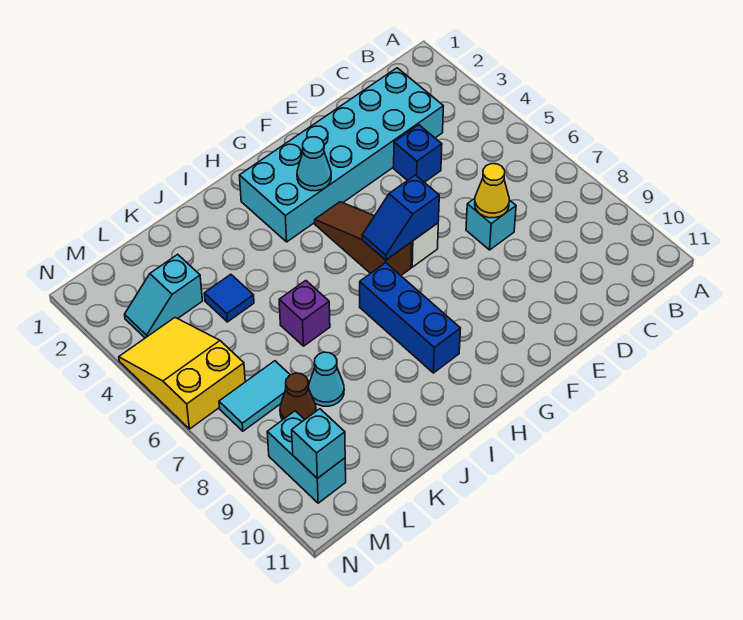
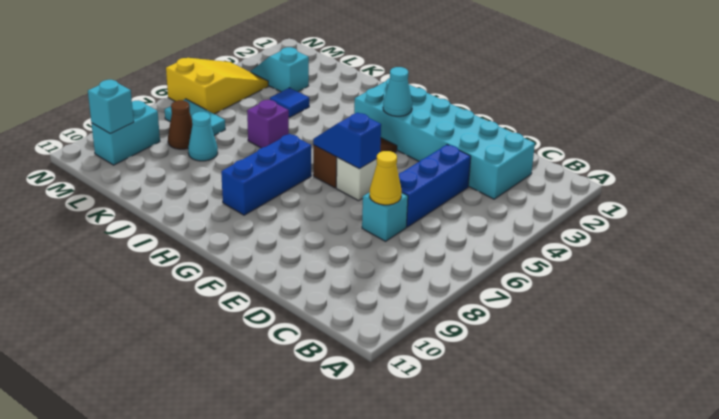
blue brick D4 level 1 -> blue brick D4:D6 level 1

